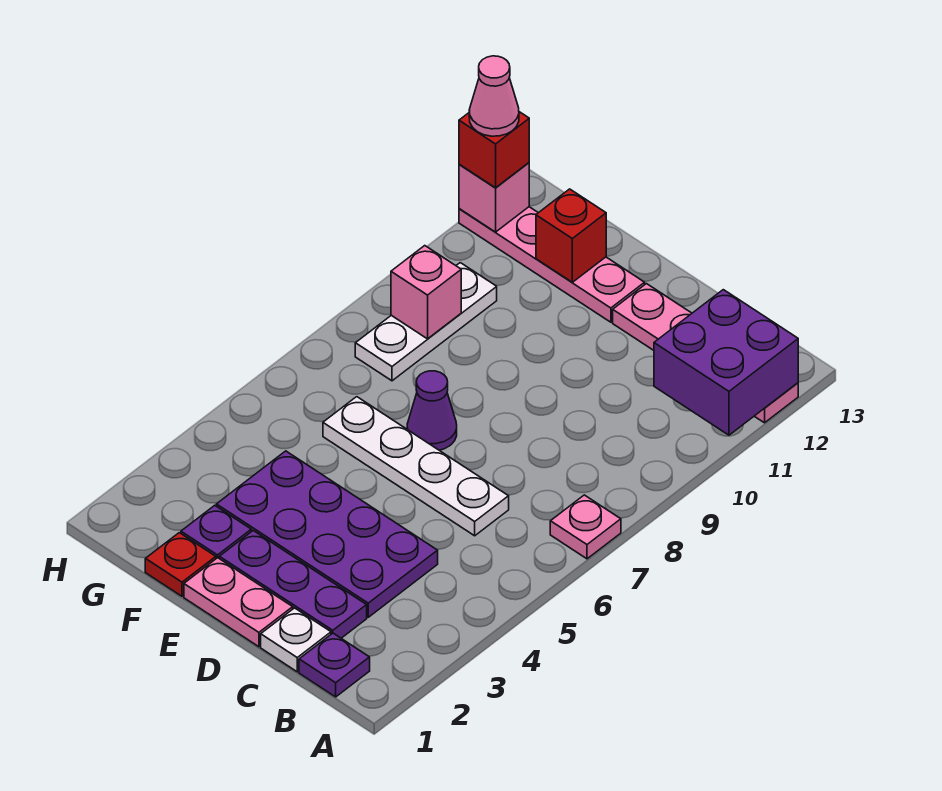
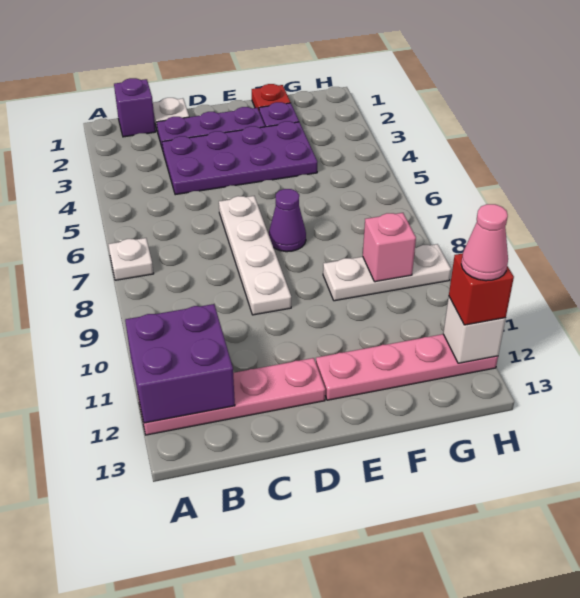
pink plate A7 level 1 -> white plate A7 level 1
purple plate B1 level 1 -> purple brick B1 level 1
white plate C6:F6 level 1 -> white plate D6:D9 level 1
pink plate D1:E1 level 1 -> none
red brick F12 level 2 -> none
white plate G8:G10 level 1 -> white plate F9:H9 level 1
pink brick H12 level 2 -> white brick H12 level 2

